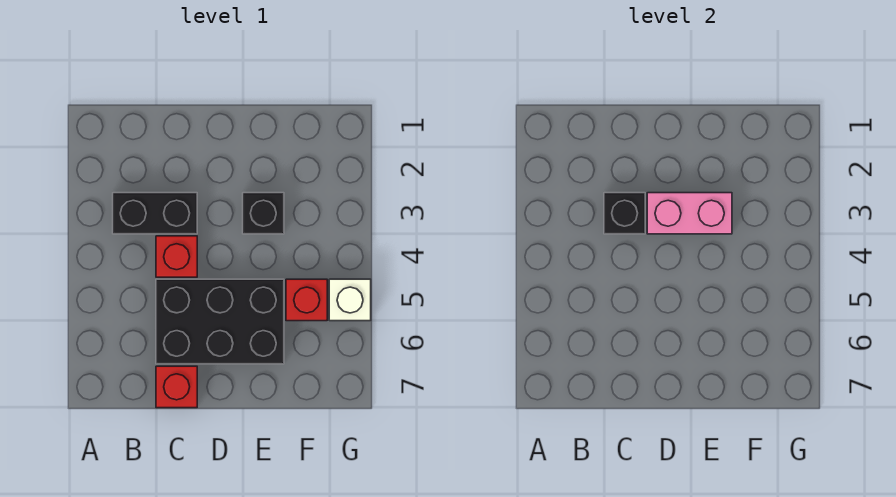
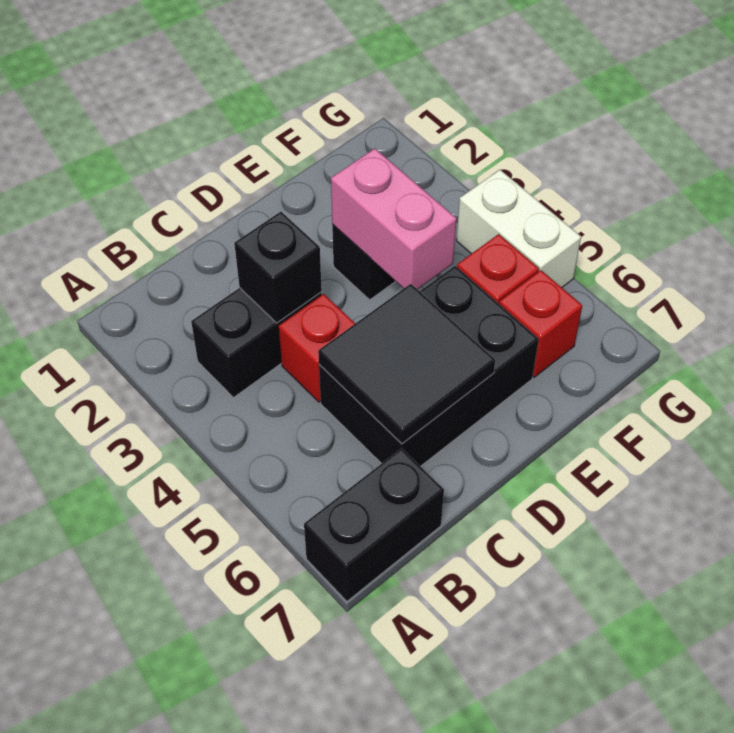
none -> black brick A7:B7 level 1
none -> black tile C5:D6 level 2
red brick C7 level 1 -> red brick F6 level 1
pink brick D3:E3 level 2 -> pink brick E3:E4 level 2
white brick G5 level 1 -> white brick G4:G5 level 1

